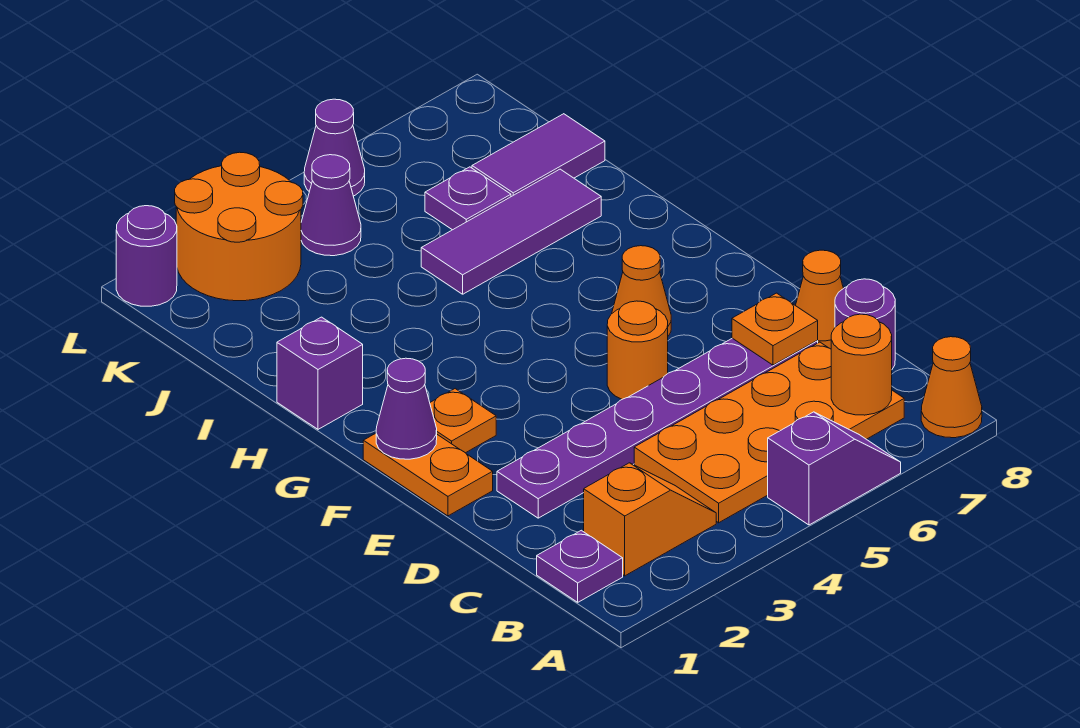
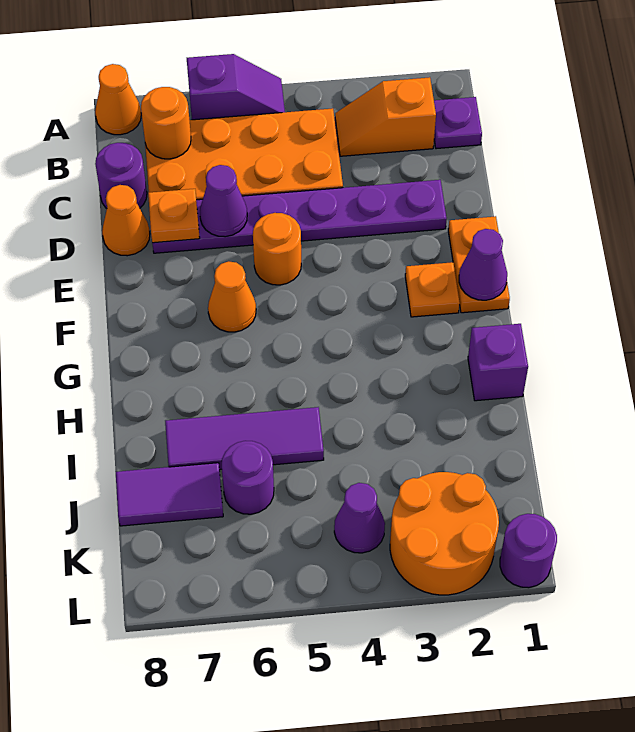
purple slope A5:A6 level 1 top 5 -> purple slope A5:A6 level 1 top 6
purple plate J6 level 1 -> purple round brick J6 level 1
purple cone L5 level 1 -> purple cone D6 level 2

